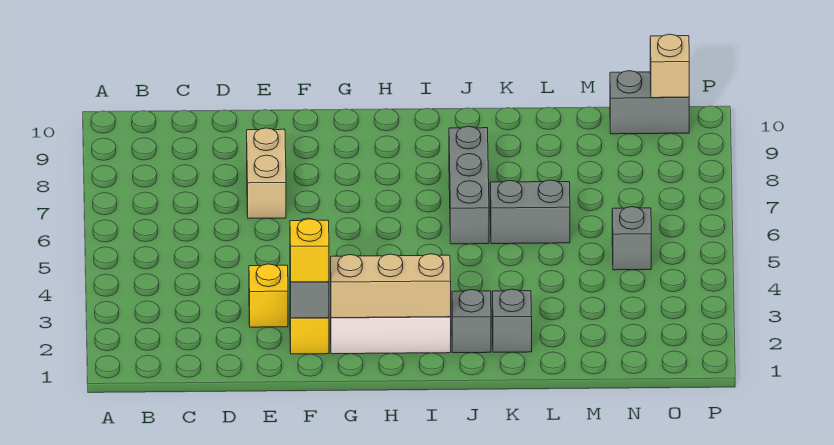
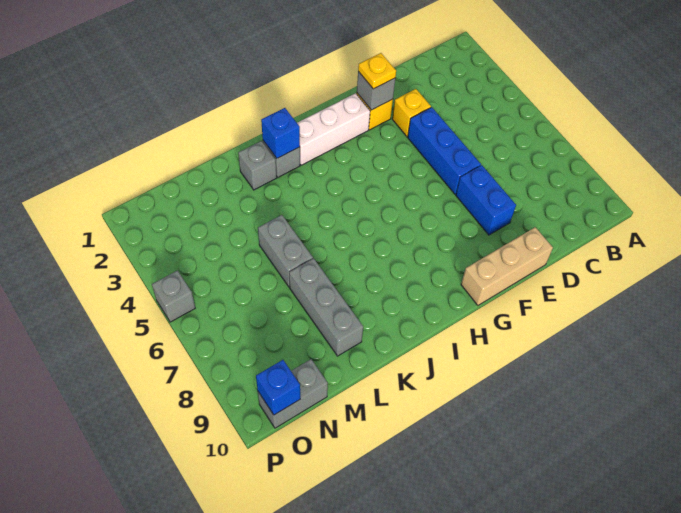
none -> blue brick E4:E6 level 1
tan brick E7:E8 level 1 -> blue brick E7:E8 level 1
yellow brick F2 level 3 -> yellow plate F2 level 3
tan brick G2:I2 level 2 -> tan brick E10:G10 level 1
none -> blue brick J2 level 2
grey brick J6:J8 level 1 -> grey brick L7:L9 level 1
grey brick K6:L6 level 1 -> grey brick L5:L6 level 1
grey brick N5 level 1 -> grey brick P5 level 1
tan brick O10 level 2 -> blue brick O10 level 2

